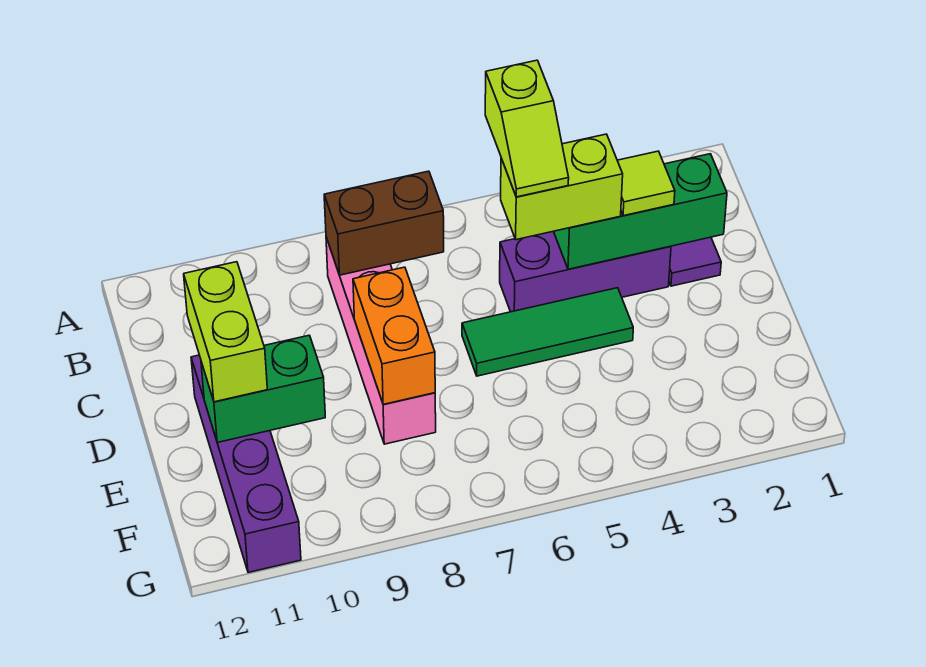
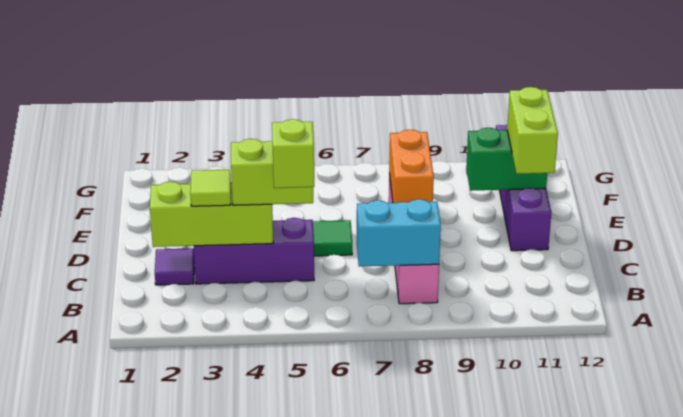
brown brick B7:B8 level 2 -> cyan brick B7:B8 level 2
green brick C2:C4 level 2 -> lime brick C2:C4 level 2

